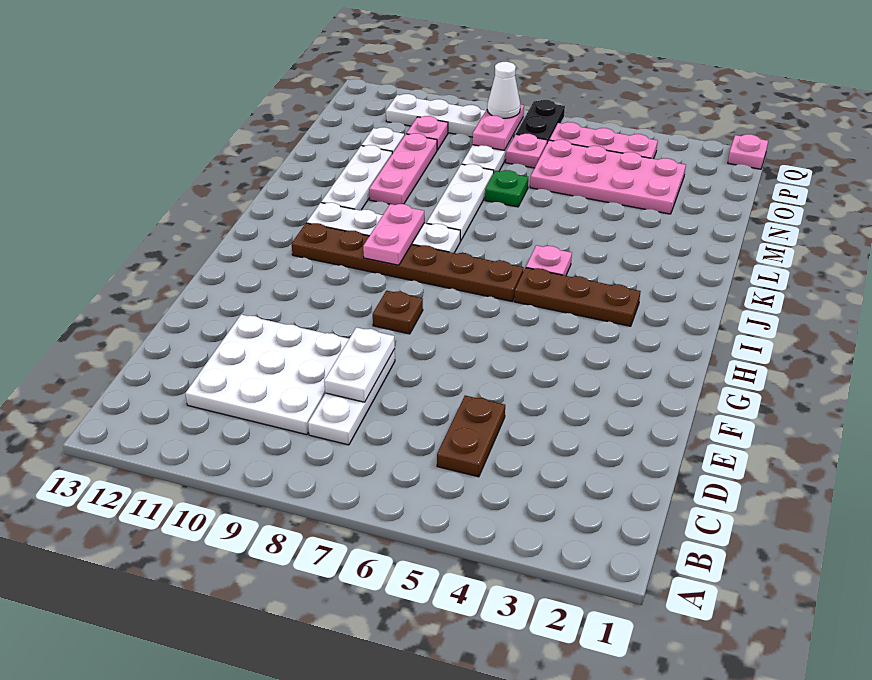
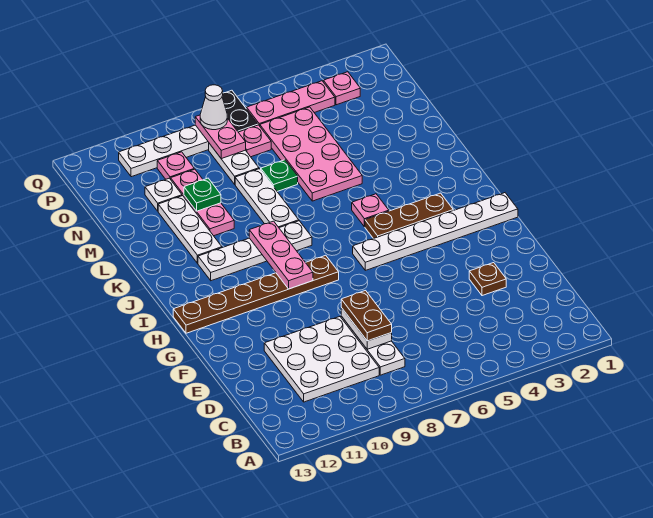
brown plate C5:D5 level 1 -> brown plate D8:E8 level 3
brown plate G8 level 1 -> brown plate E3 level 1
none -> white plate H1:H6 level 1
brown plate I6:I11 level 1 -> brown plate H8:H13 level 1
pink plate I9:J9 level 2 -> pink plate H9:J9 level 2
none -> green plate M10 level 2
pink plate N3:O6 level 1 -> pink plate L5:O6 level 1
pink plate Q1 level 1 -> pink plate P3 level 1

